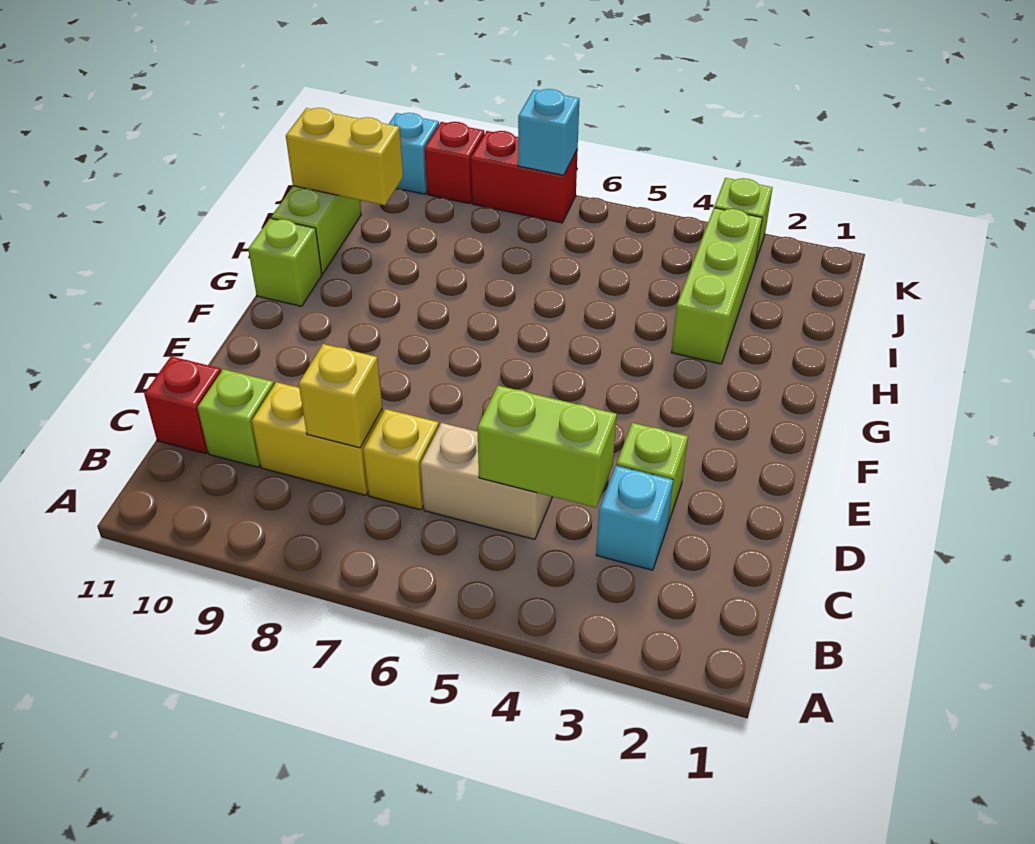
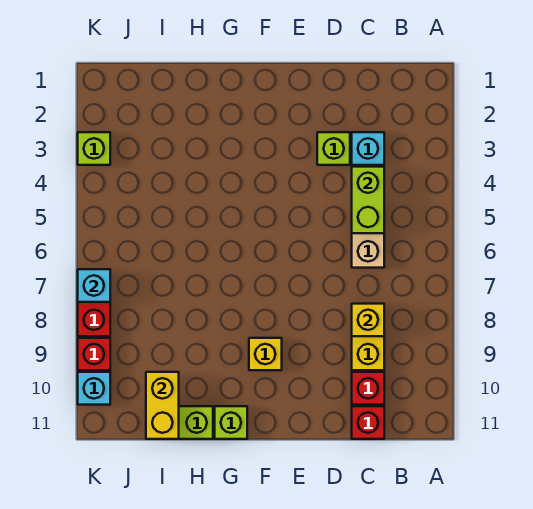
yellow brick C7 level 1 -> yellow brick F9 level 1
lime brick C10 level 1 -> red brick C10 level 1
lime brick H3:J3 level 1 -> none

